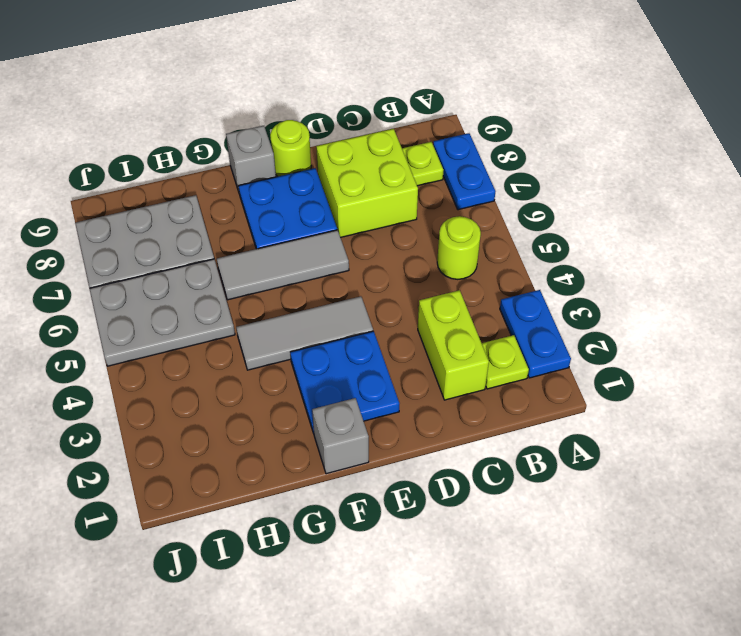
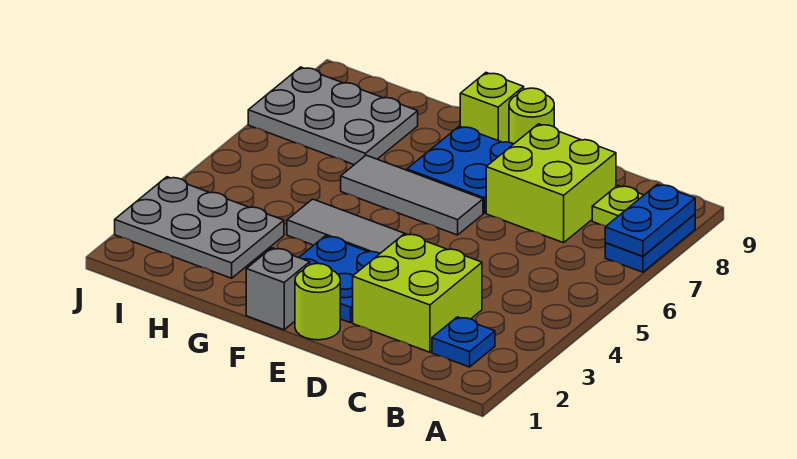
blue plate A2:A3 level 1 -> blue plate A7:A8 level 2
lime plate B2 level 1 -> blue plate B2 level 1
lime round brick B5 level 1 -> lime round brick E1 level 1
lime brick C2:C3 level 1 -> lime brick C2:D3 level 1
grey brick F9 level 1 -> lime brick F9 level 1
grey plate H5:J6 level 1 -> grey plate H2:J3 level 1

